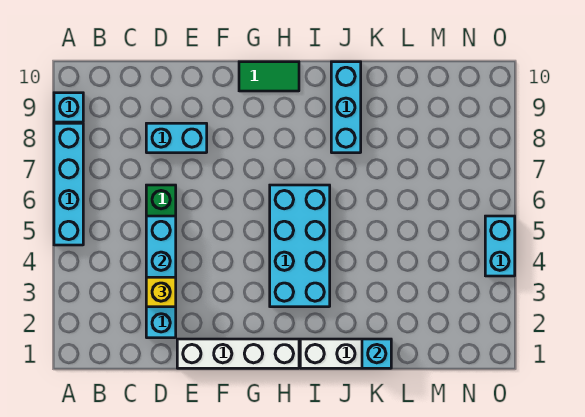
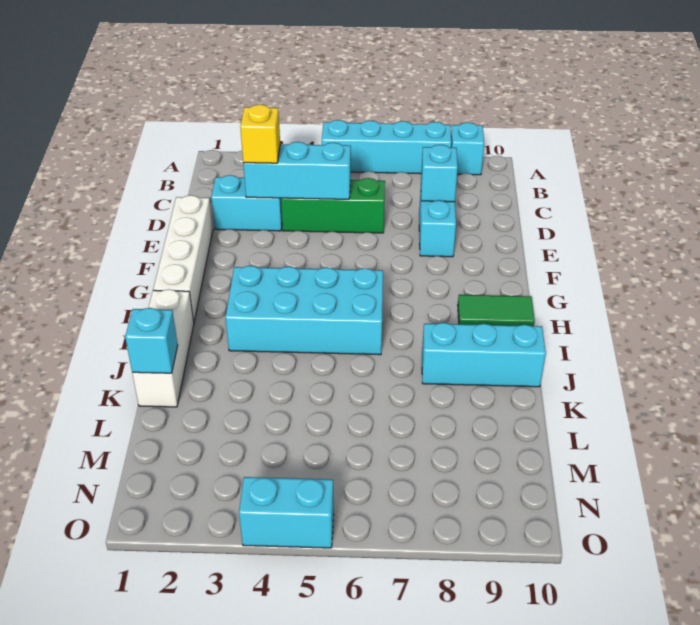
none -> cyan brick D8 level 2
green tile G10:H10 level 1 -> green tile H9:H10 level 1

